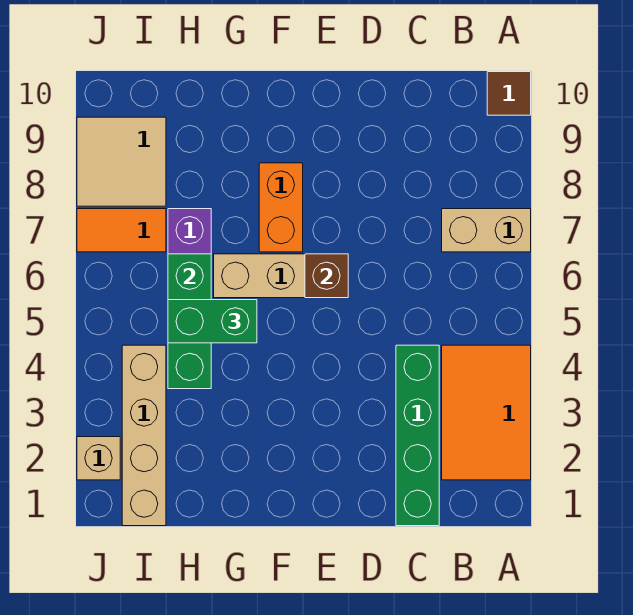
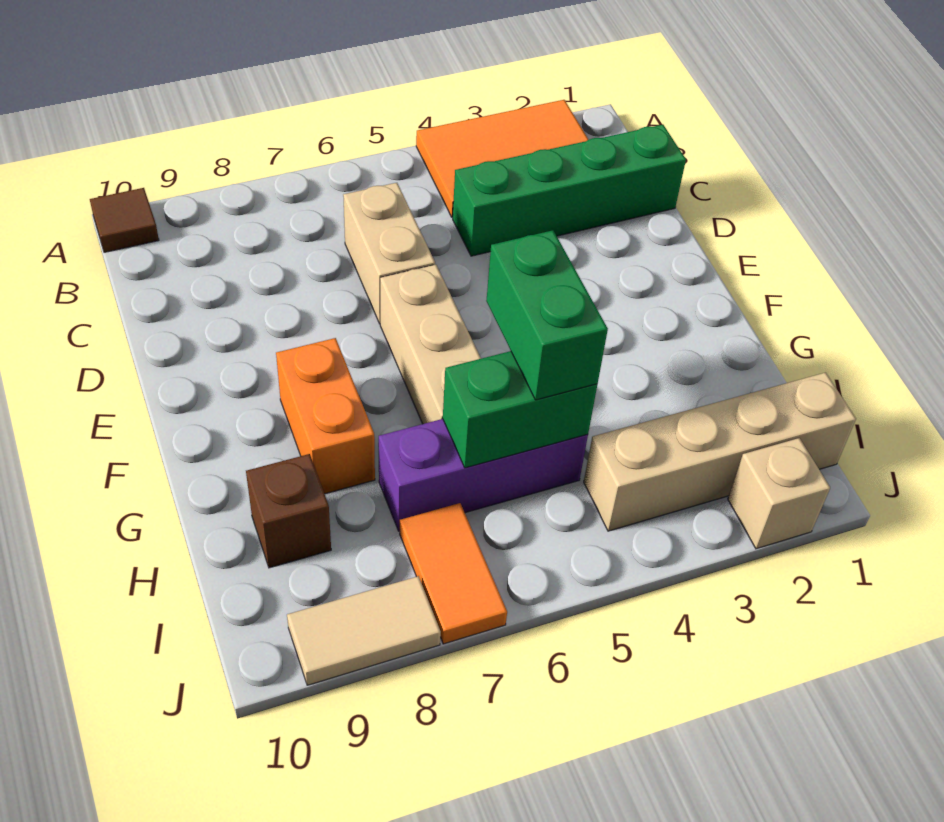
tan brick A7:B7 level 1 -> tan brick C6:D6 level 1
brown brick E6 level 2 -> brown brick H9 level 1
orange brick F7:F8 level 1 -> orange brick F8:G8 level 1
green brick H4:H6 level 2 -> green brick H5:H6 level 2
tan tile I8:J9 level 1 -> tan tile J8:J9 level 1

